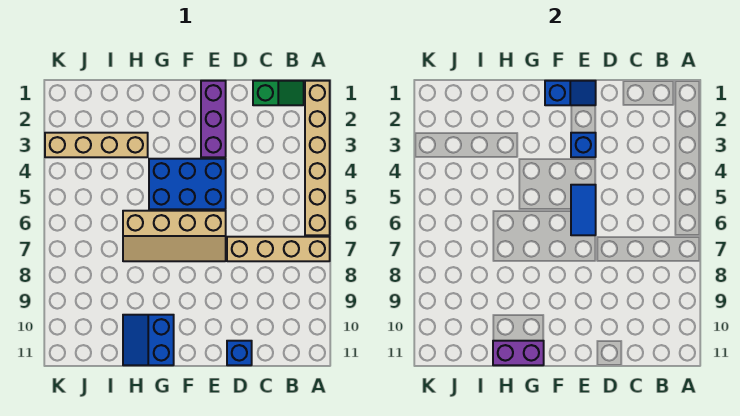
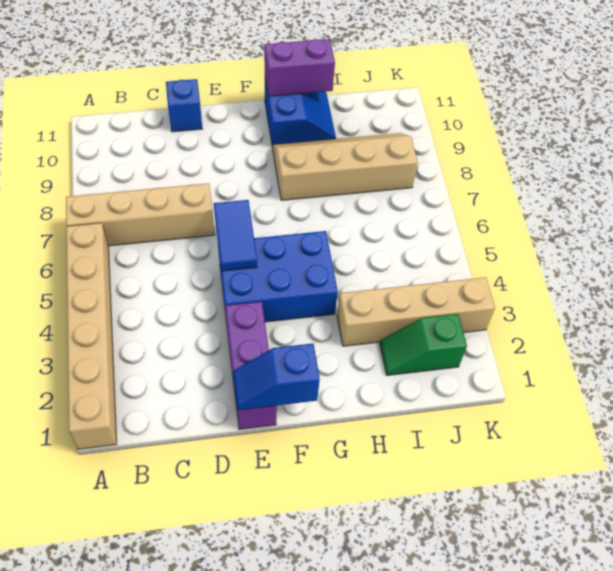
green slope B1:C1 level 1 top C -> green slope I2:J2 level 1 top J
blue brick E3 level 2 -> none
tan slope E6:H7 level 1 top 6 -> tan slope G8:J9 level 1 top 8

